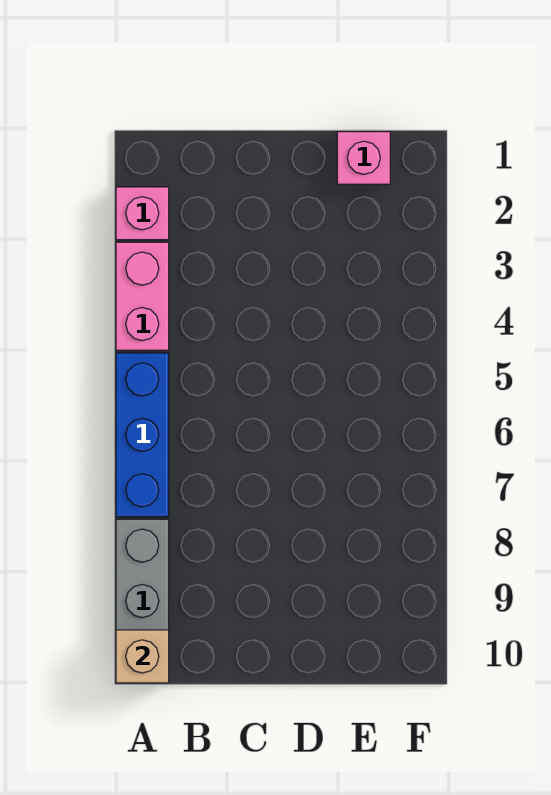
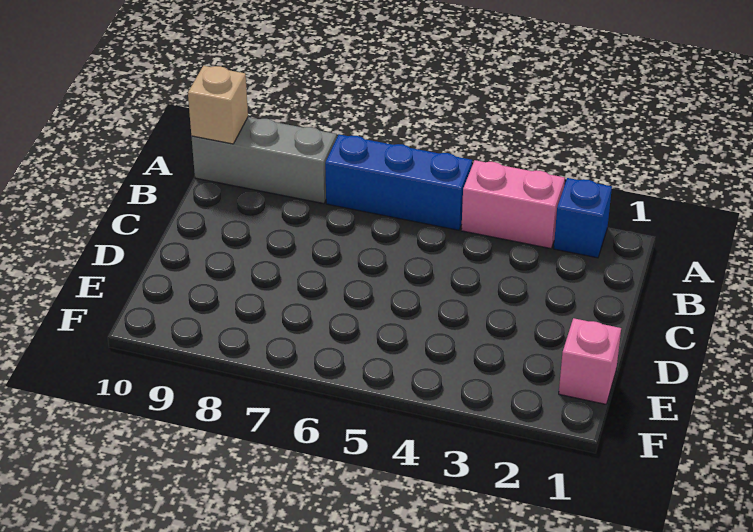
pink brick A2 level 1 -> blue brick A2 level 1

